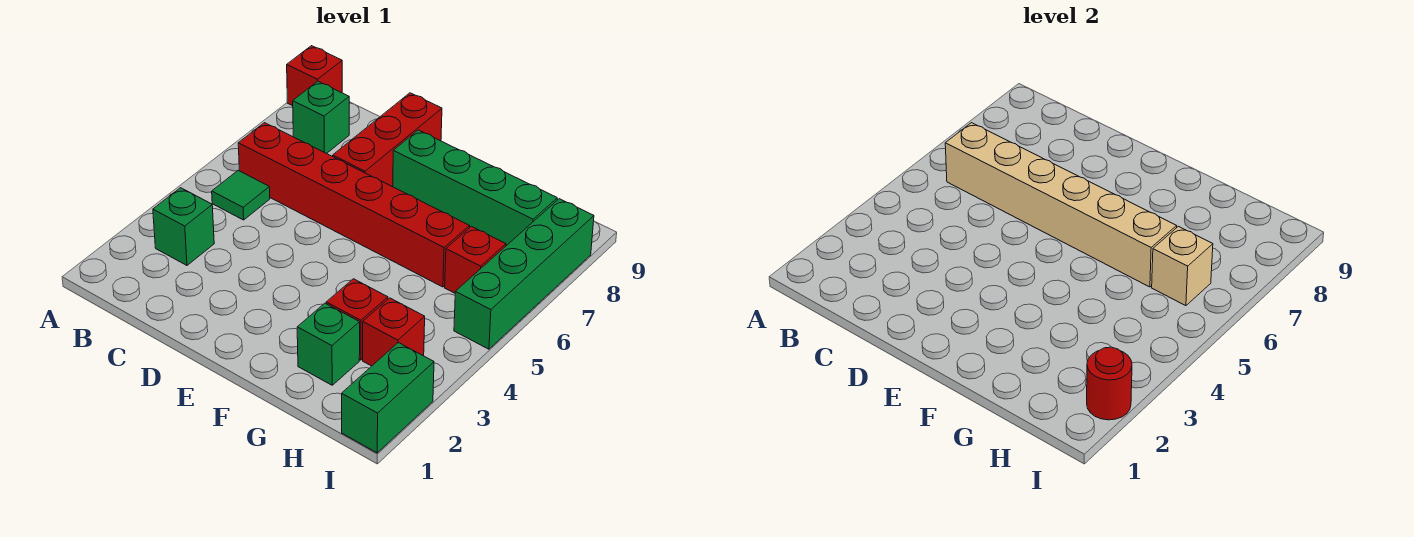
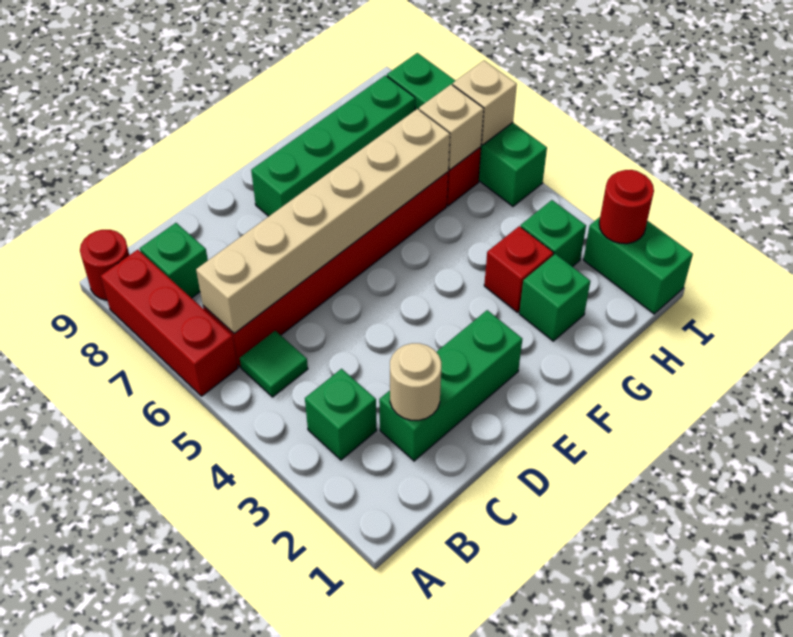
red brick A9 level 1 -> red round brick A9 level 1
none -> green brick C2:E2 level 1
none -> tan round brick C2 level 2
red brick D7:D9 level 1 -> red brick A6:A8 level 1
red brick H3 level 1 -> green brick H3 level 1
none -> tan brick I6 level 2

